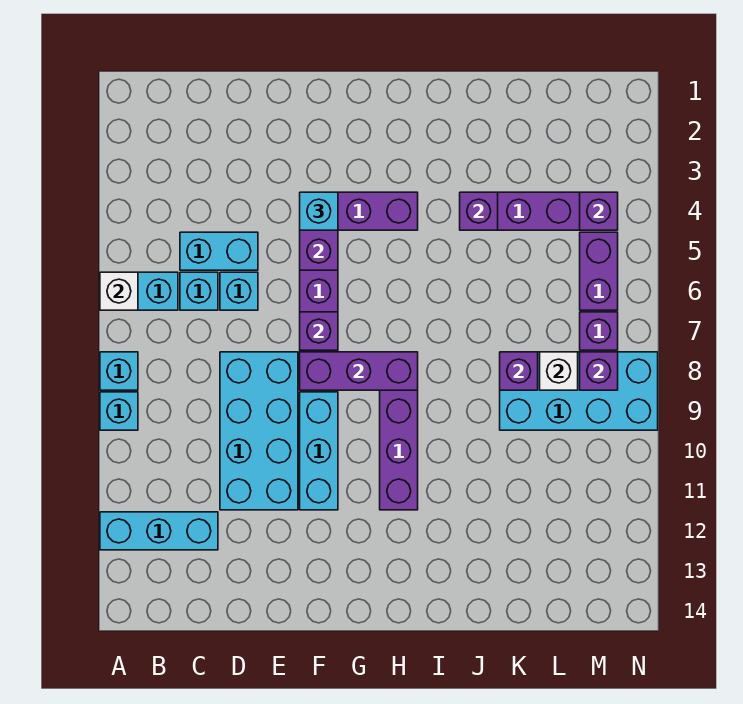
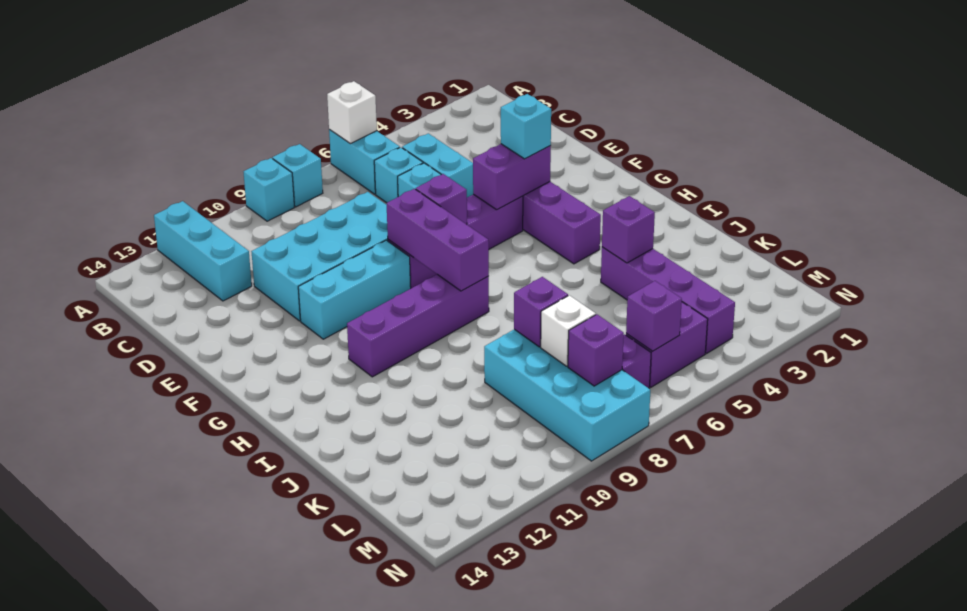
purple brick M4 level 2 -> purple brick M6 level 2

